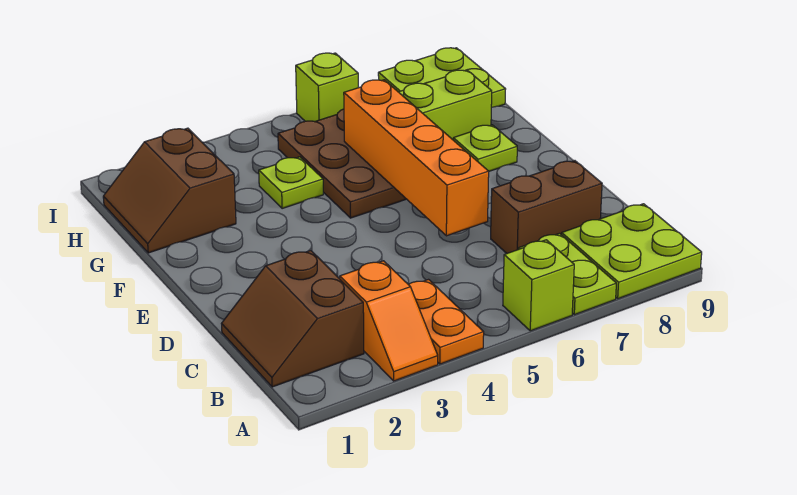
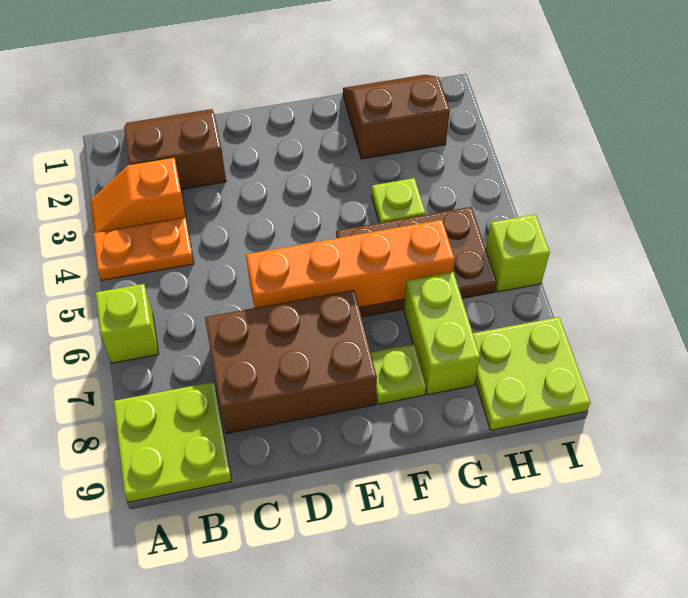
lime plate A7:B7 level 1 -> none
brown brick C7:C8 level 1 -> brown brick C7:E8 level 1

